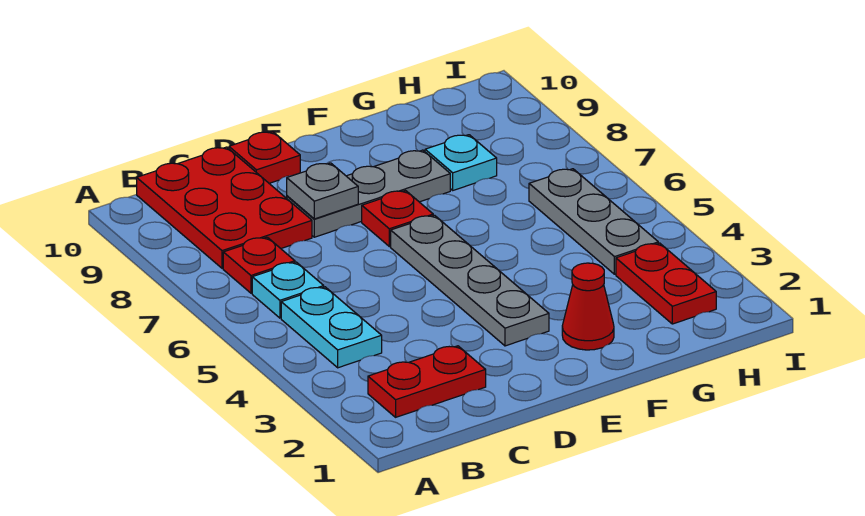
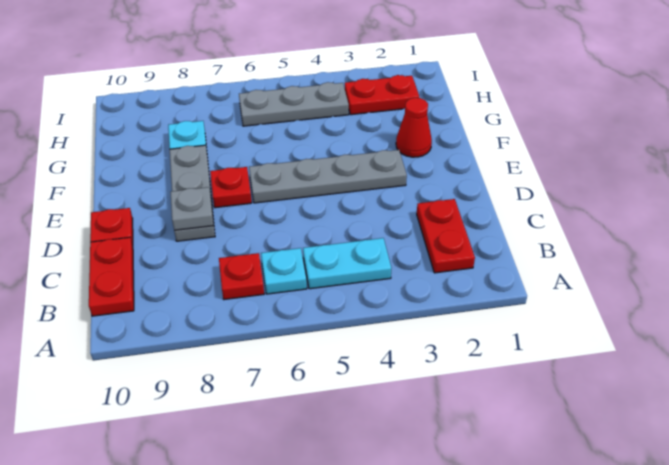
red plate B8:C10 level 1 -> red plate B10:C10 level 1

